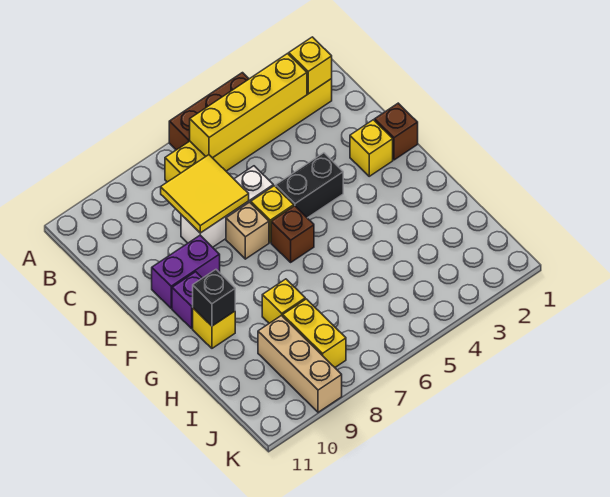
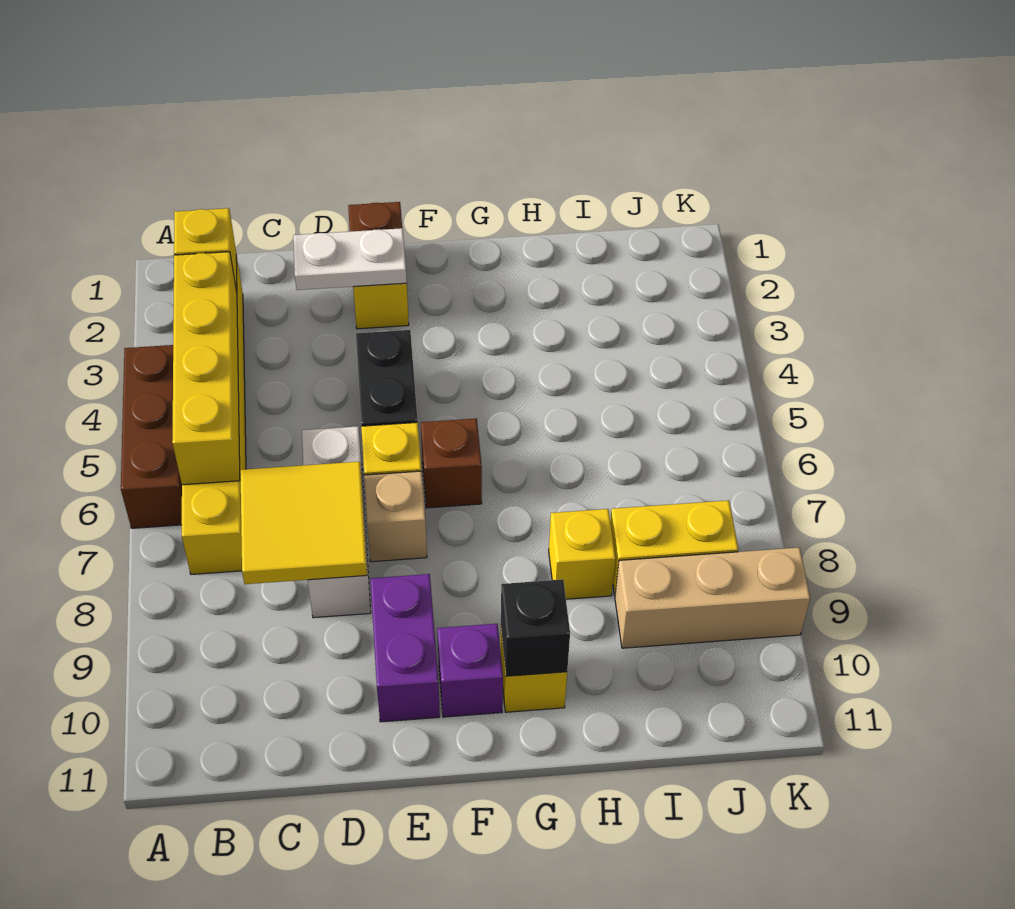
none -> white plate D2:E2 level 2

